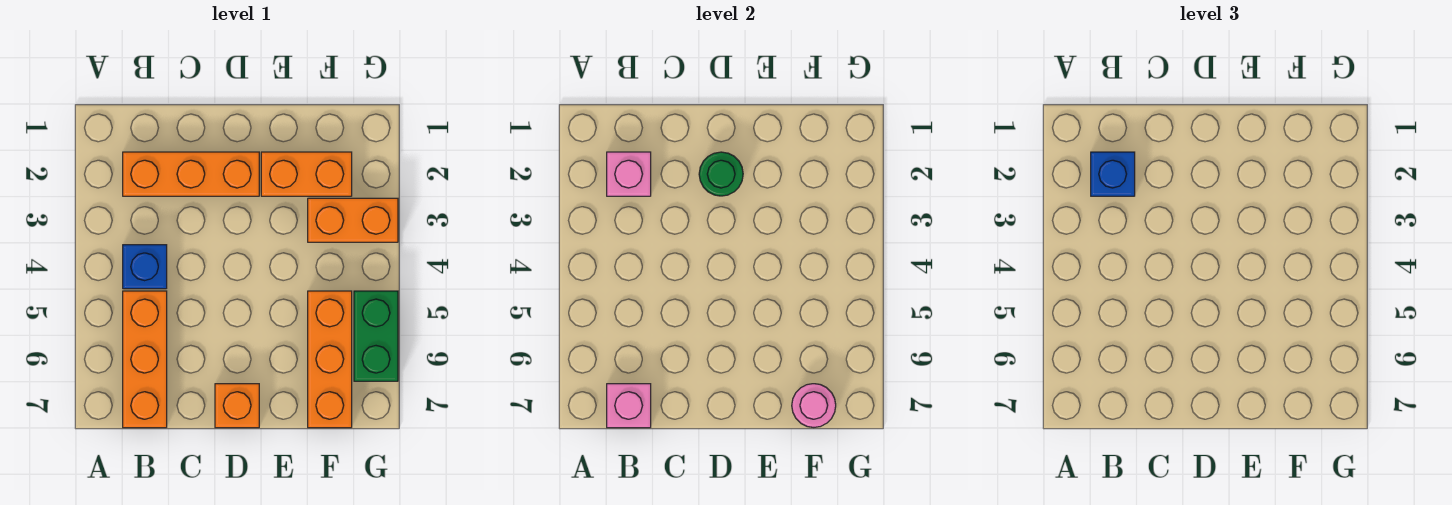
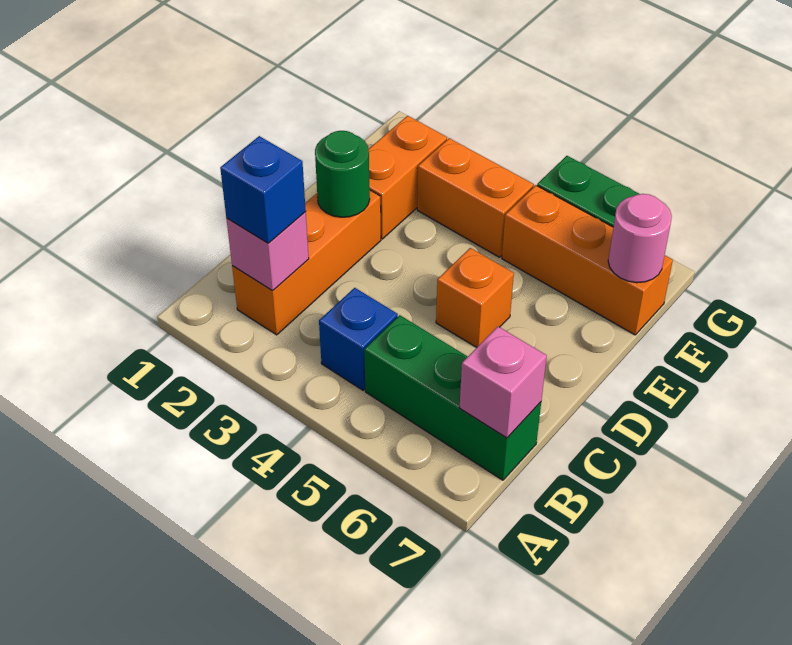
orange brick B5:B7 level 1 -> green brick B5:B7 level 1
orange brick D7 level 1 -> orange brick D5 level 1
orange brick F3:G3 level 1 -> orange brick F3:F4 level 1

